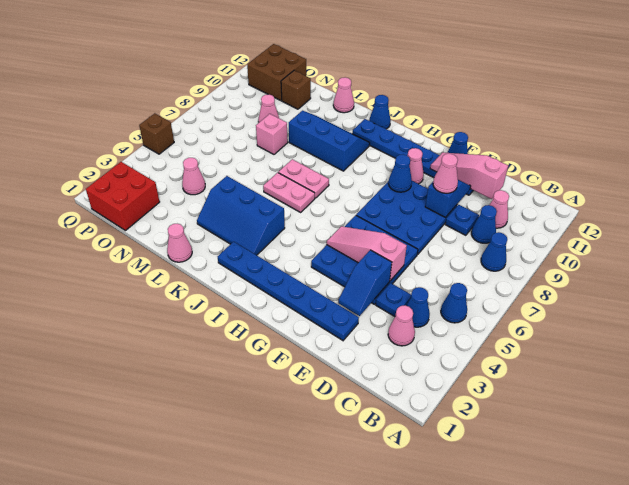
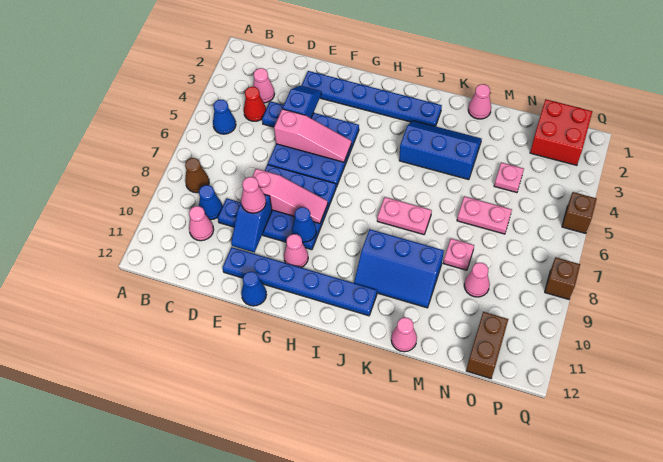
blue cone B8 level 1 -> brown cone B8 level 1
blue cone C4 level 1 -> red cone C4 level 1
pink slope D11:F11 level 2 top D -> pink slope E8:G8 level 2 top E
pink plate J6:K6 level 1 -> pink plate M6:N6 level 1
blue cone J12 level 1 -> none
pink brick M8 level 1 -> pink plate M8 level 1
pink cone N4 level 1 -> pink plate N4 level 1
brown brick N11 level 1 -> brown brick Q8 level 1
brown brick O11:P12 level 1 -> brown brick O11:O12 level 1

